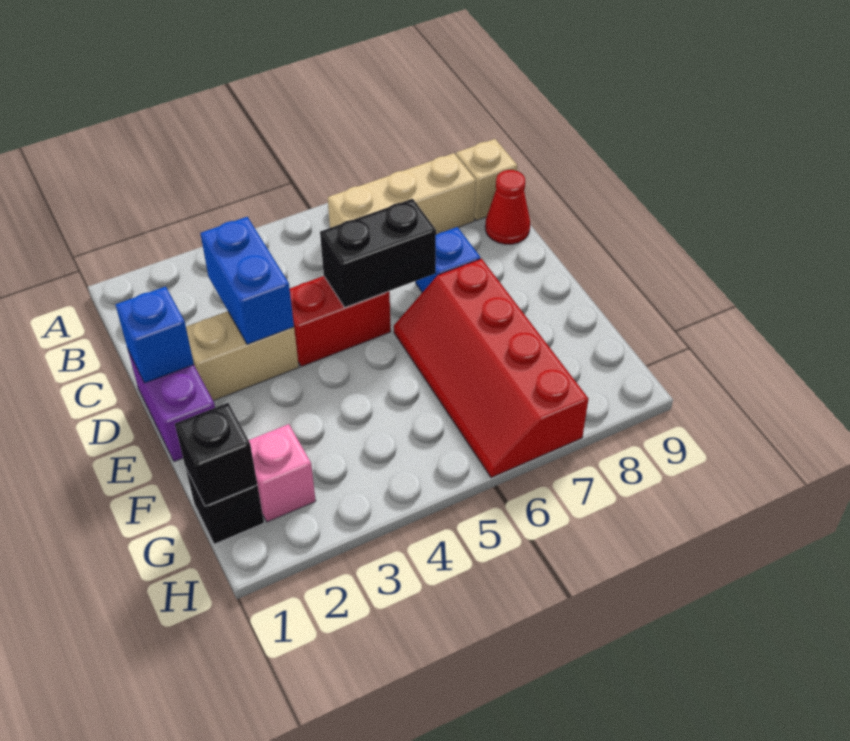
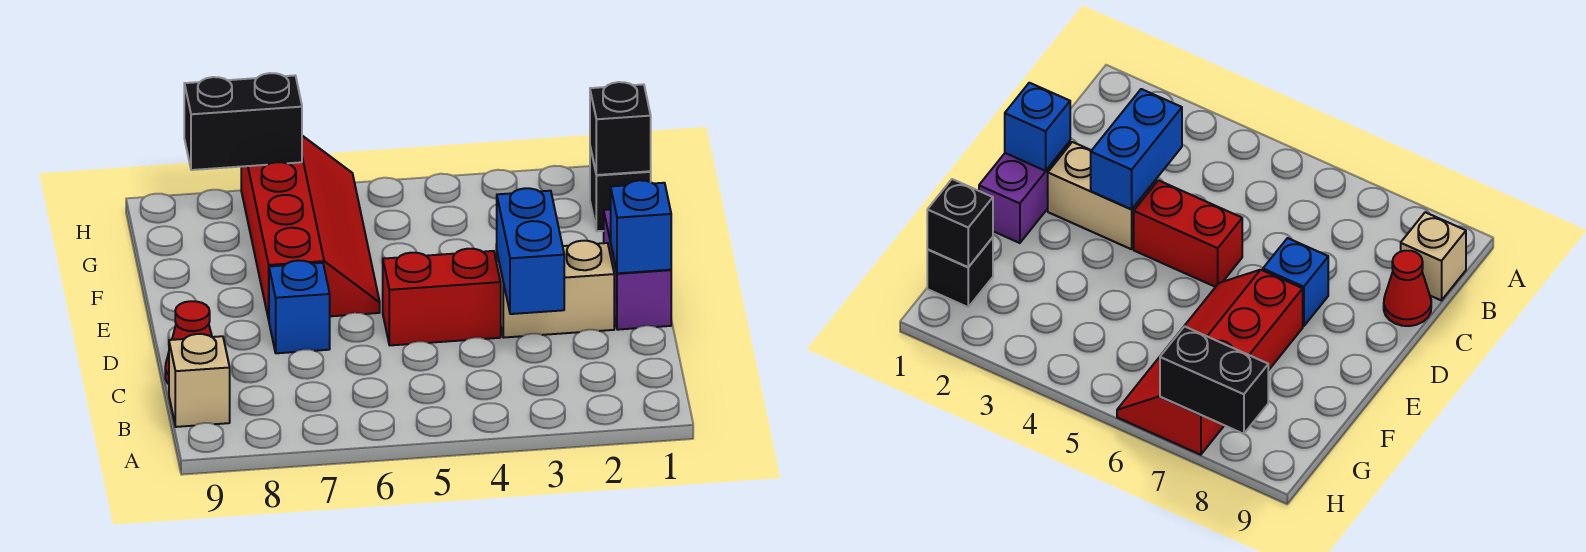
tan brick B6:B8 level 1 -> none
black brick D5:D6 level 2 -> black brick H7:H8 level 2
pink brick G2 level 1 -> none

